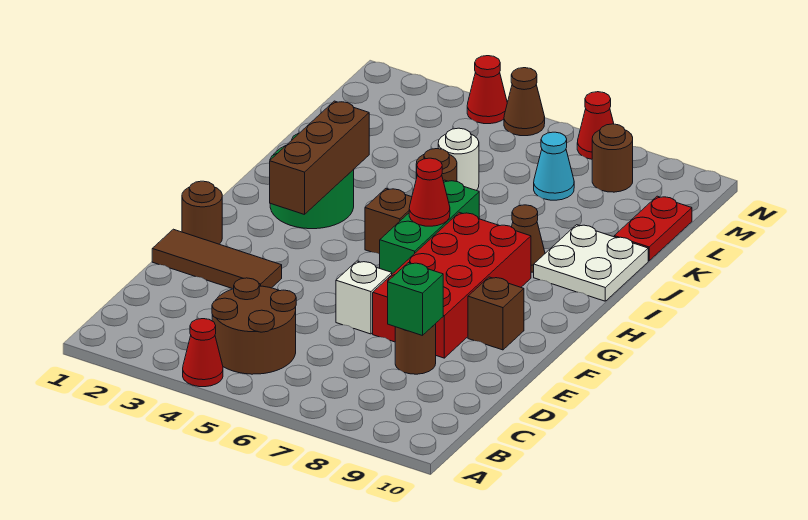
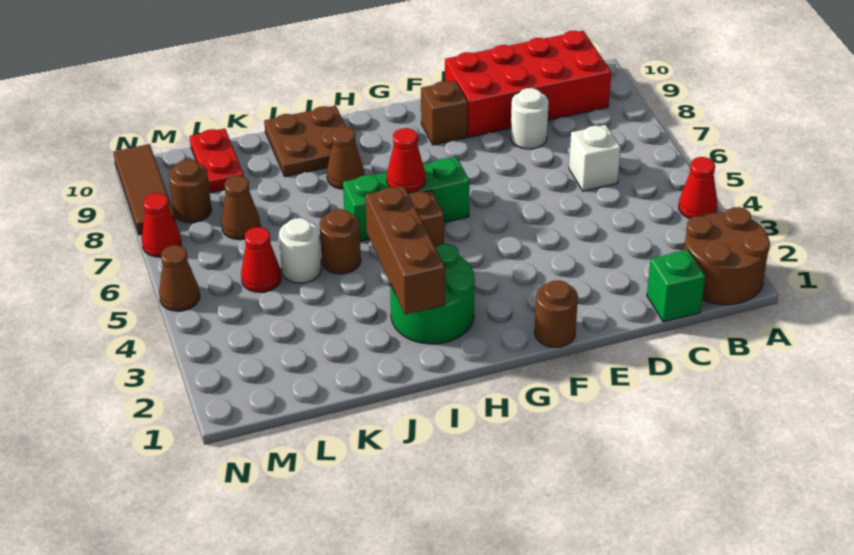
brown round brick B4:C5 level 1 -> brown round brick A1:B2 level 1
brown round brick D8 level 1 -> white round brick D8 level 1
green brick D8 level 2 -> green brick C1 level 1
brown tile E1:E3 level 1 -> brown tile N8:N10 level 1
white brick E6 level 1 -> white brick C6 level 1
red brick E7:H8 level 1 -> red brick B9:E10 level 1
brown brick G3:I3 level 2 -> brown brick I2:I4 level 2
white plate I9:J10 level 1 -> brown plate I9:J10 level 1
red plate K10:L10 level 1 -> red plate L9:L10 level 1
cyan cone L7 level 1 -> brown cone L7 level 1
red cone N4 level 1 -> red cone L5 level 1

